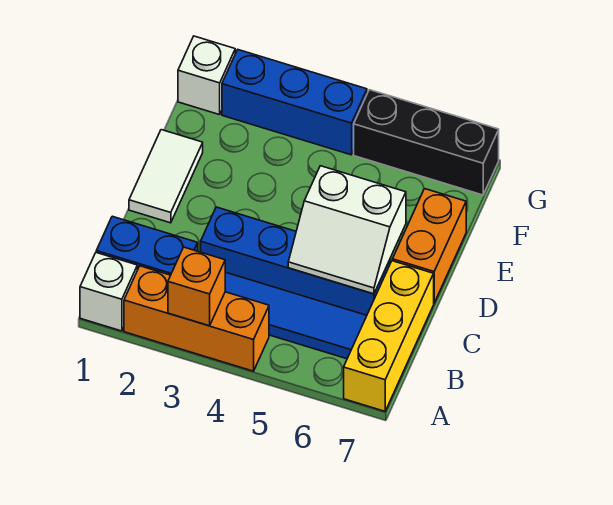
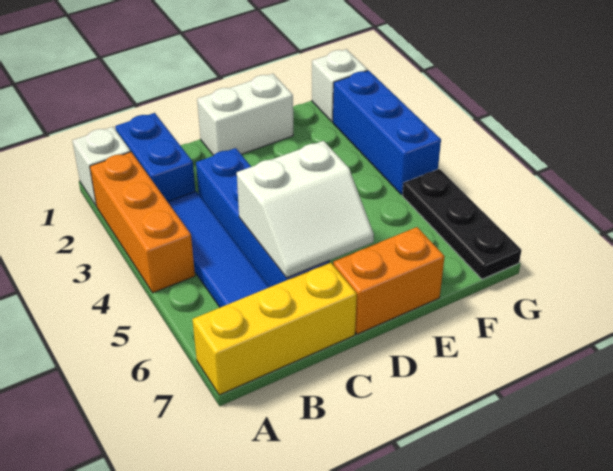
orange brick A3 level 2 -> none
white slope C5:D6 level 2 top D -> white slope C5:D6 level 2 top 5
white tile D1:E1 level 1 -> white brick D1:E1 level 1
black brick G5:G7 level 1 -> black plate G5:G7 level 1

